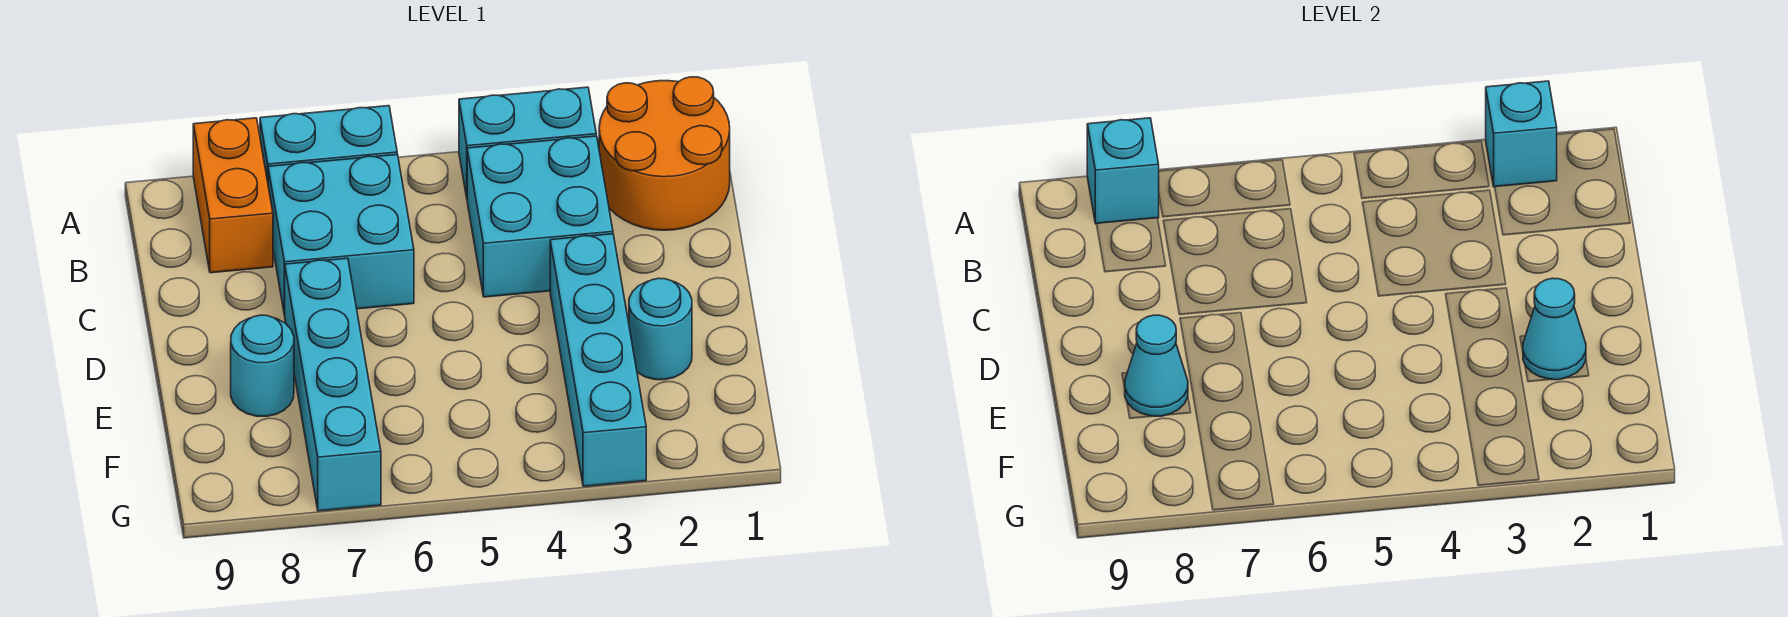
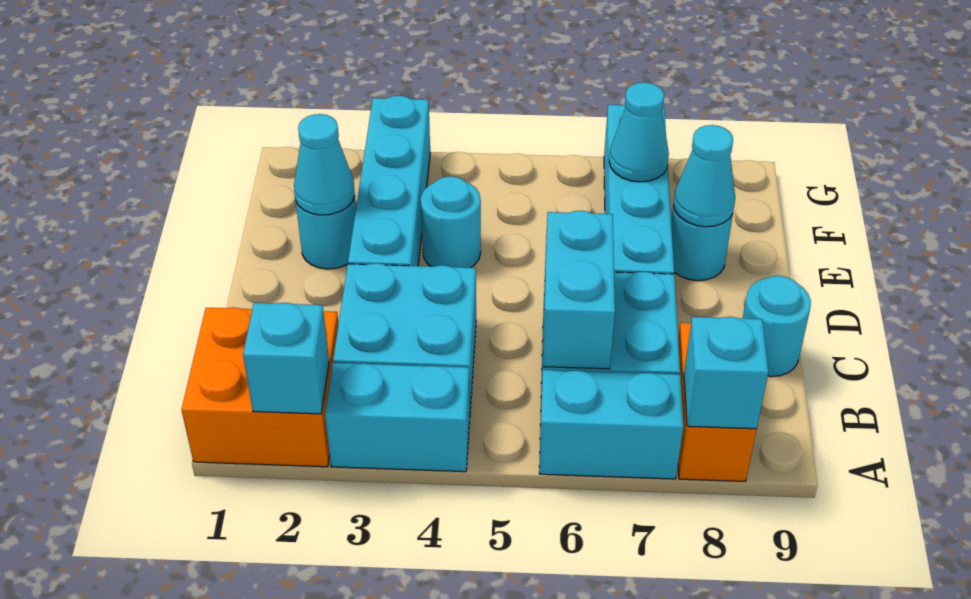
orange round brick A1:B2 level 1 -> orange brick A1:B2 level 1
none -> cyan brick B6:C6 level 2
none -> cyan round brick C9 level 1
none -> cyan round brick E4 level 1
none -> cyan cone F7 level 2

